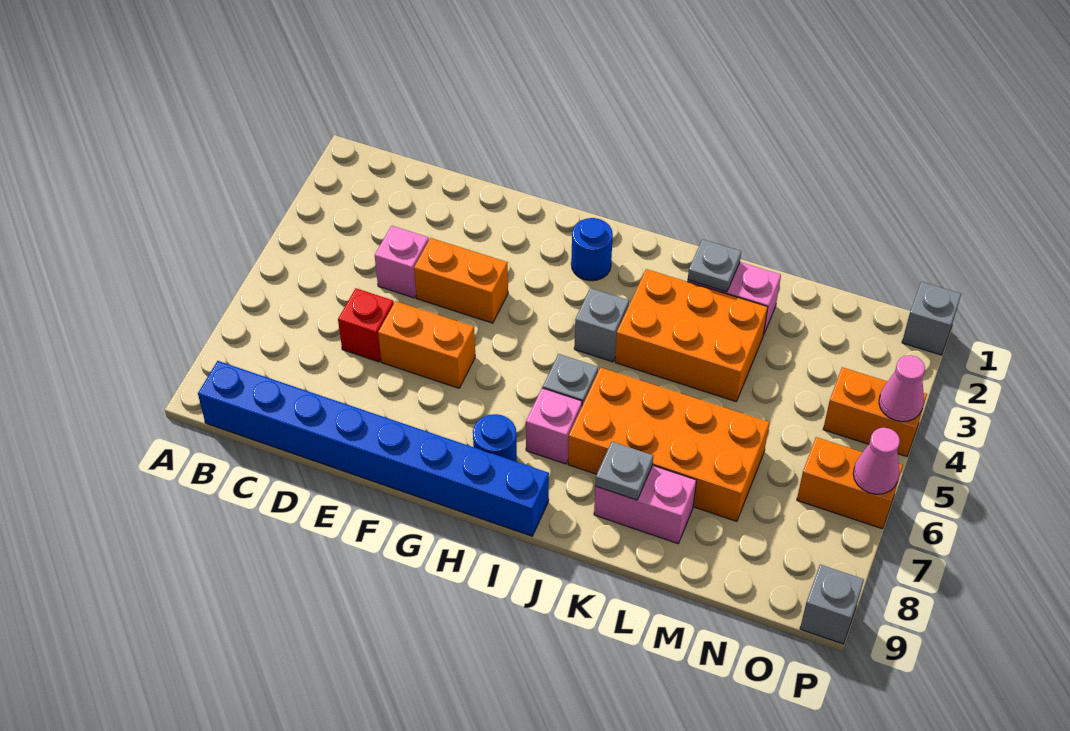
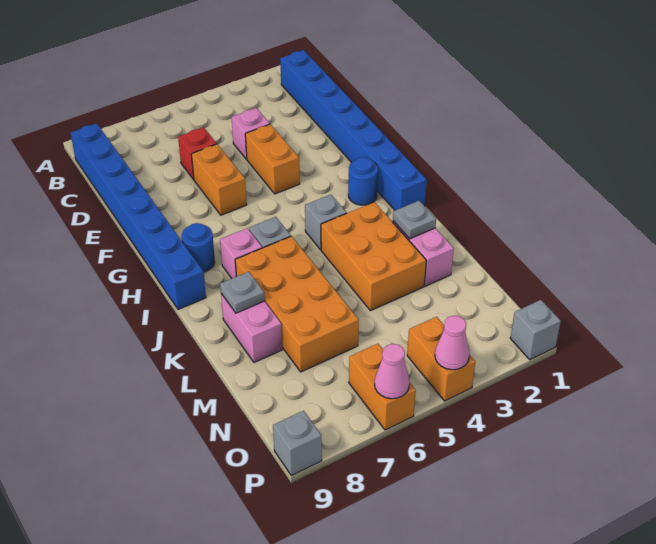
none -> blue brick B1:I1 level 1

